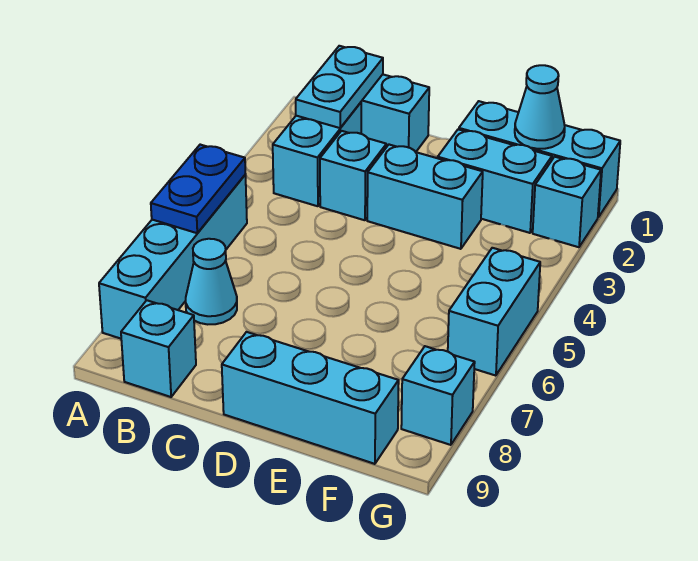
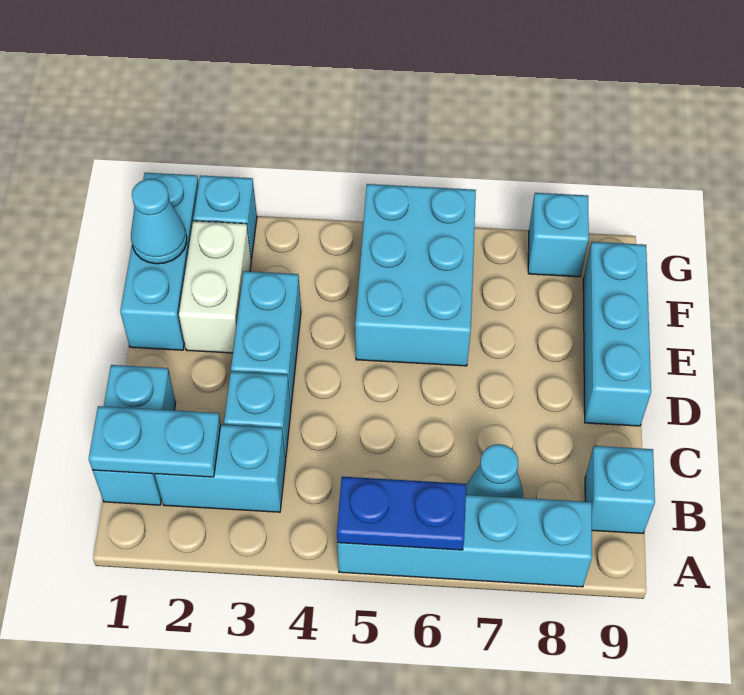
cyan brick E2:F2 level 1 -> white brick E2:F2 level 1
cyan brick G5:G6 level 1 -> cyan brick E5:G6 level 1

